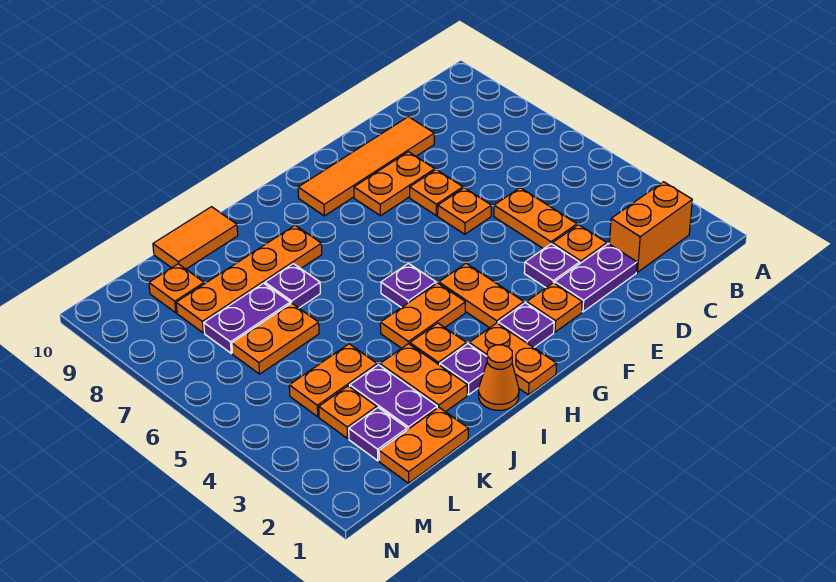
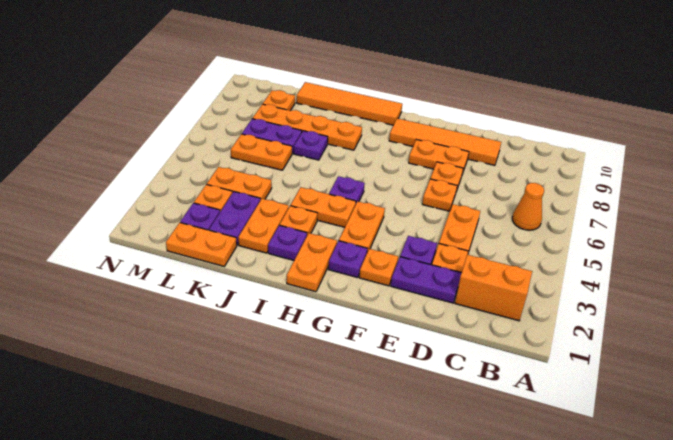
orange cone I1 level 1 -> orange cone B6 level 1
orange tile J10:K10 level 1 -> orange tile H10:K10 level 1

